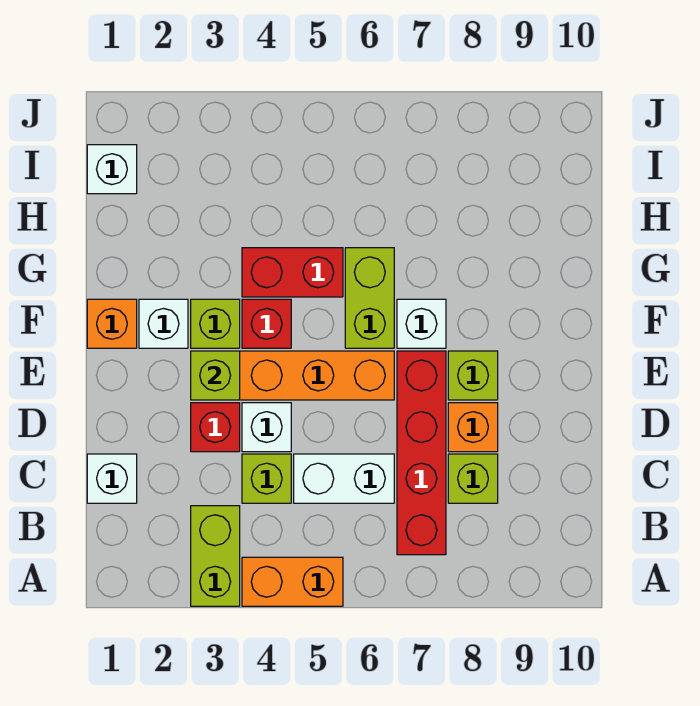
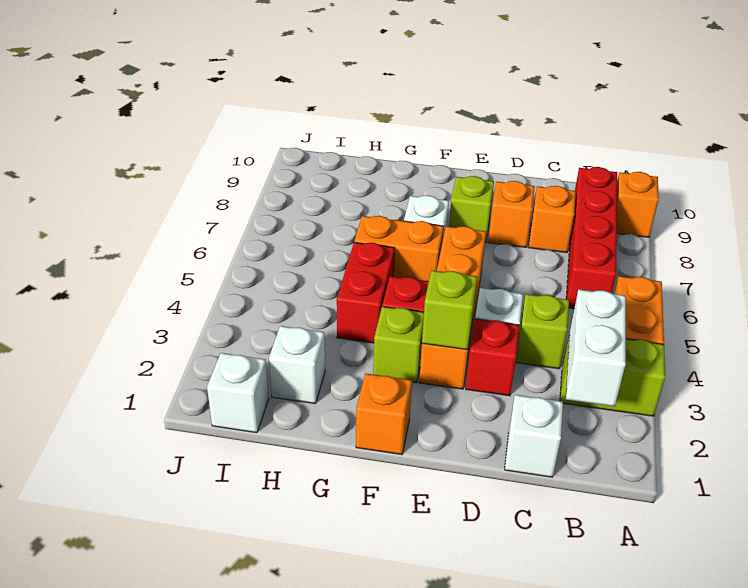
none -> orange brick A9 level 1
red brick B7:E7 level 1 -> red brick B6:B9 level 1
white brick C5:C6 level 1 -> white brick B2:B3 level 2
lime brick C8 level 1 -> orange brick C8 level 1
white brick F2 level 1 -> white brick H2 level 1
lime brick F6:G6 level 1 -> orange brick F6:G6 level 1

